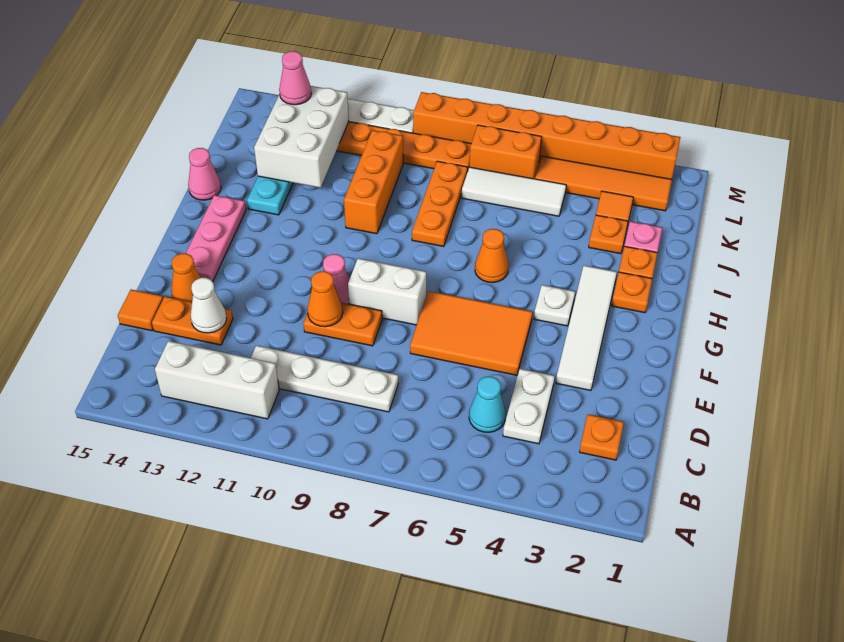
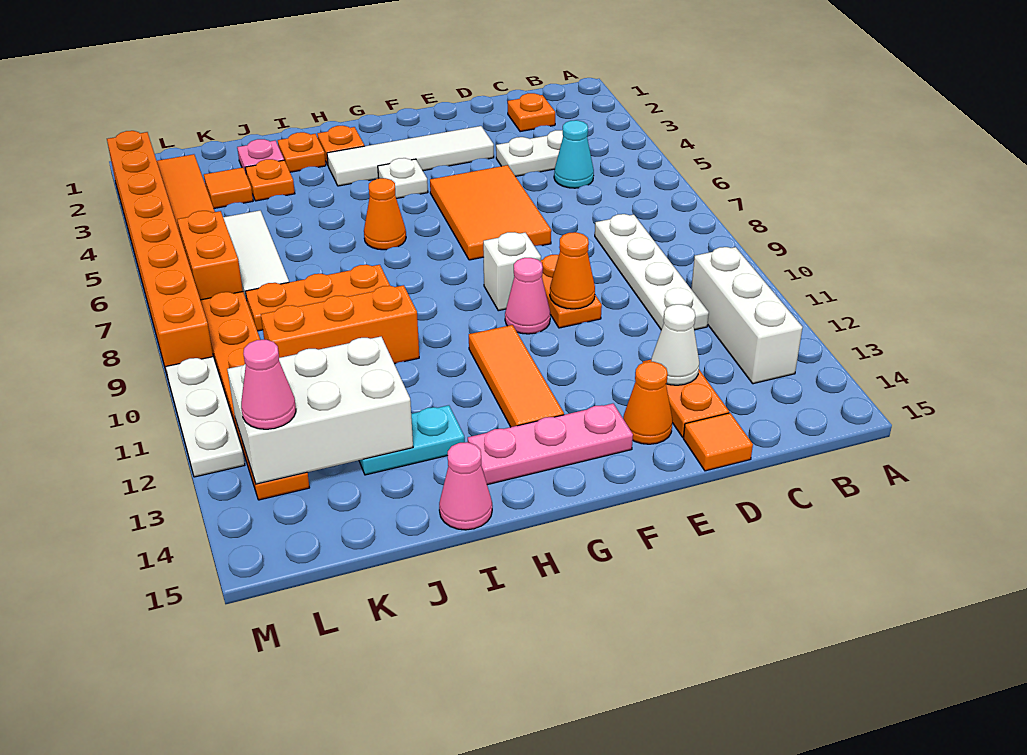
white brick F8:F9 level 1 -> white brick F9 level 1
none -> orange tile G11:G13 level 1

